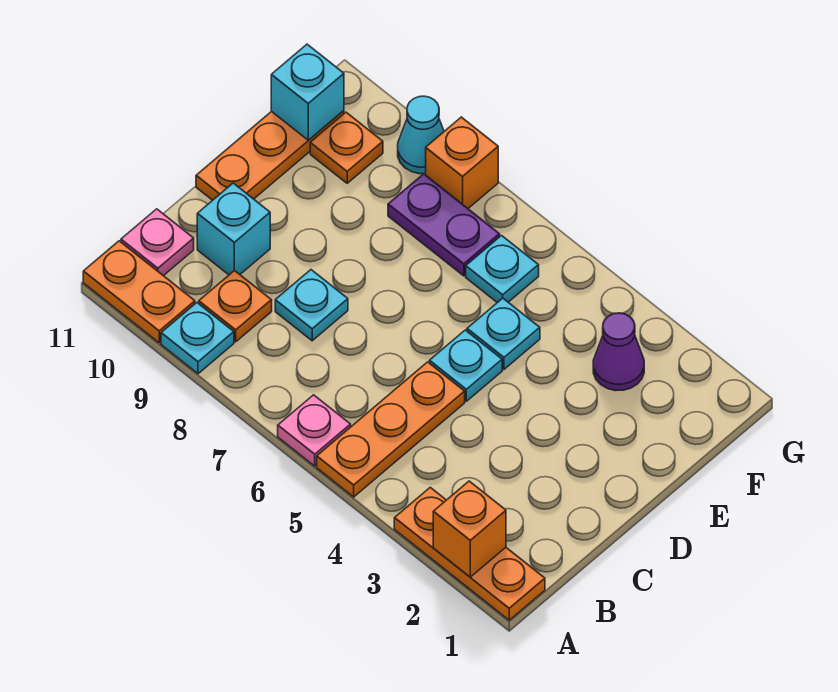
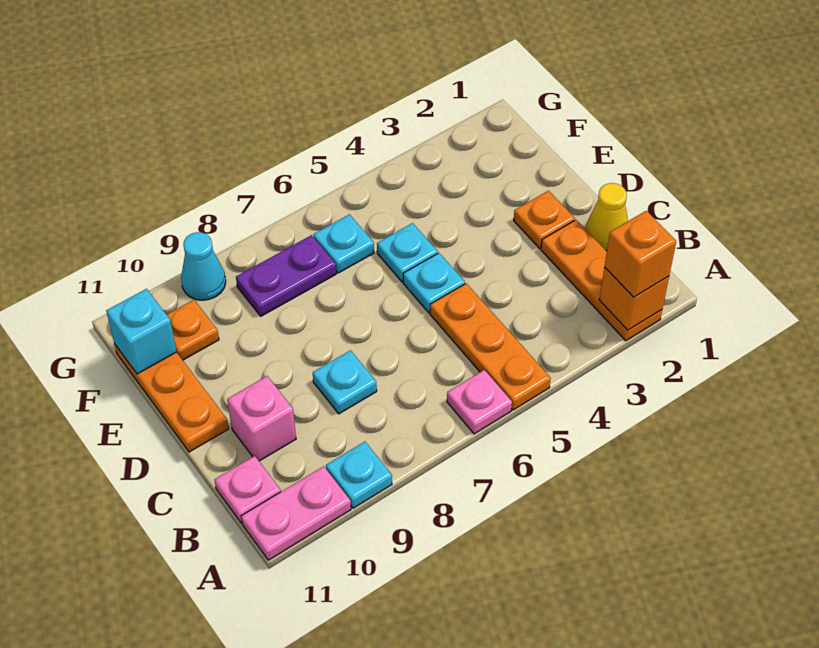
orange plate A1:A3 level 1 -> orange plate A2:C2 level 1
orange plate A10:A11 level 1 -> pink plate A10:A11 level 1
orange plate B9 level 1 -> orange plate D2 level 1
none -> yellow cone C1 level 1
cyan brick C10 level 1 -> pink brick C10 level 1
purple cone F3 level 1 -> none
orange brick G8 level 1 -> orange brick A2 level 3

